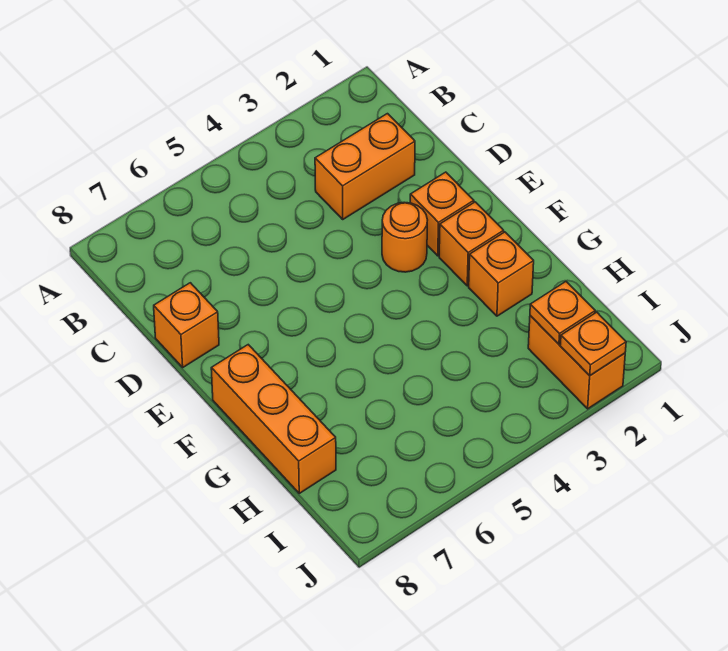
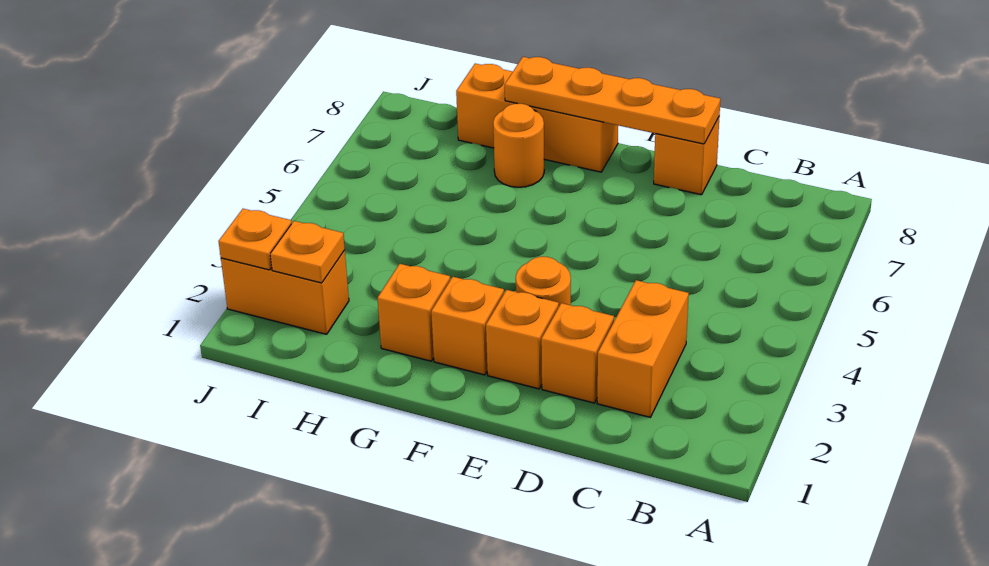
none -> orange brick D2 level 1
none -> orange plate D8:G8 level 2
none -> orange round brick G7 level 1

